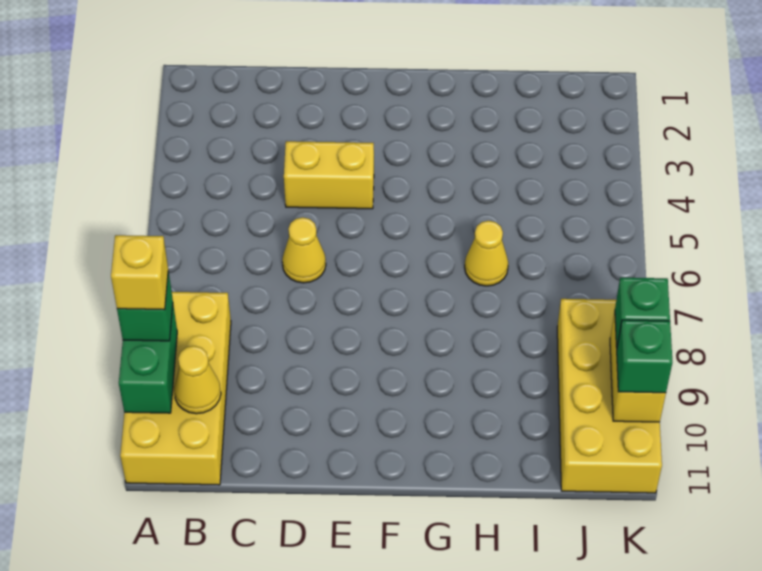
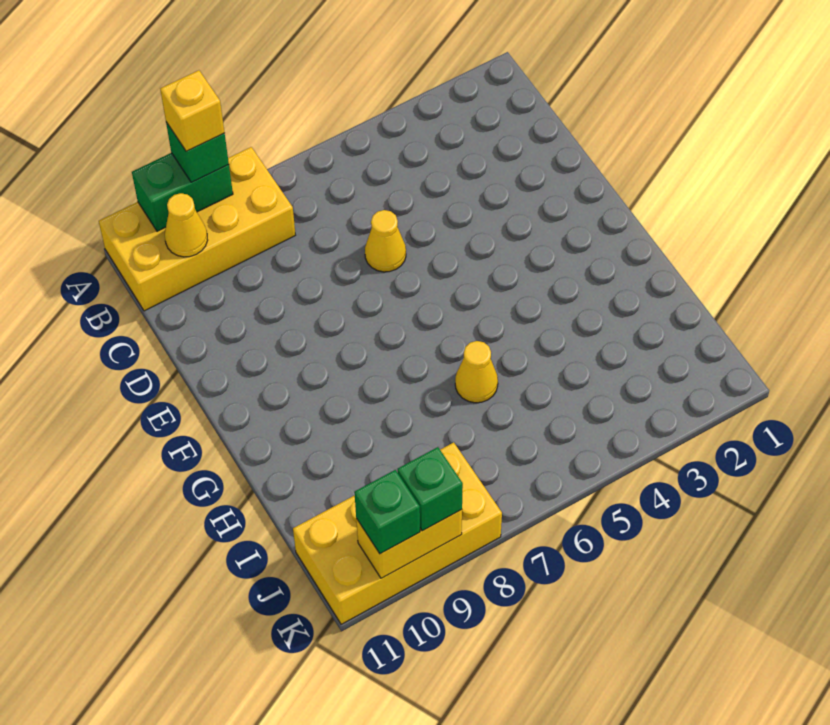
yellow brick D4:E4 level 1 -> none

